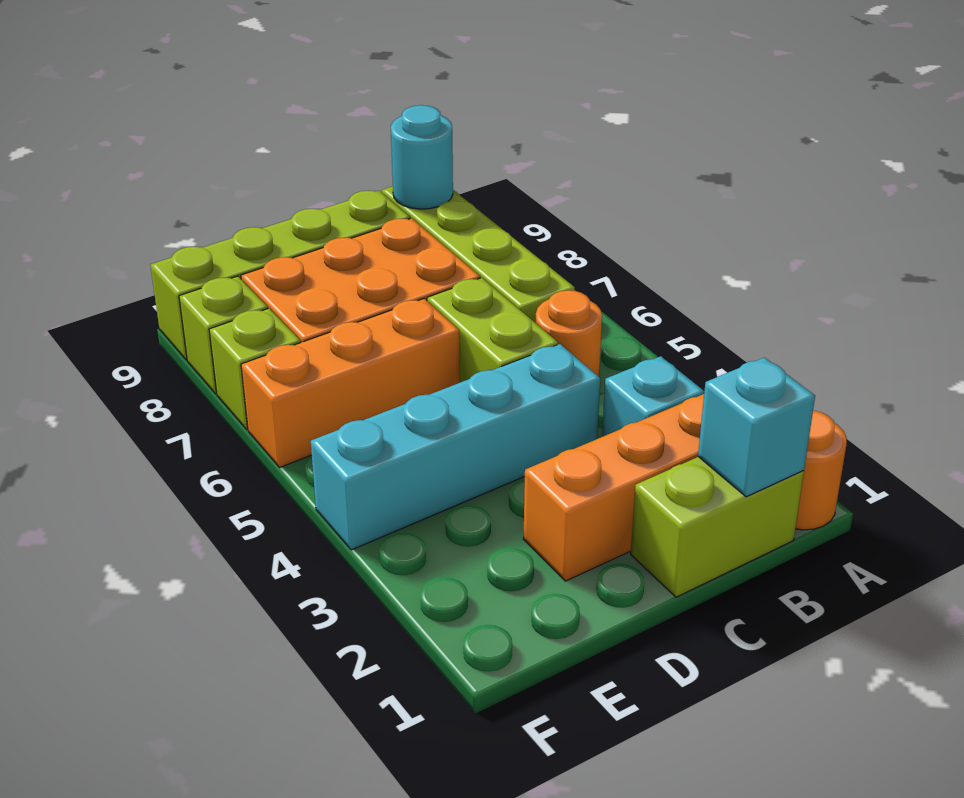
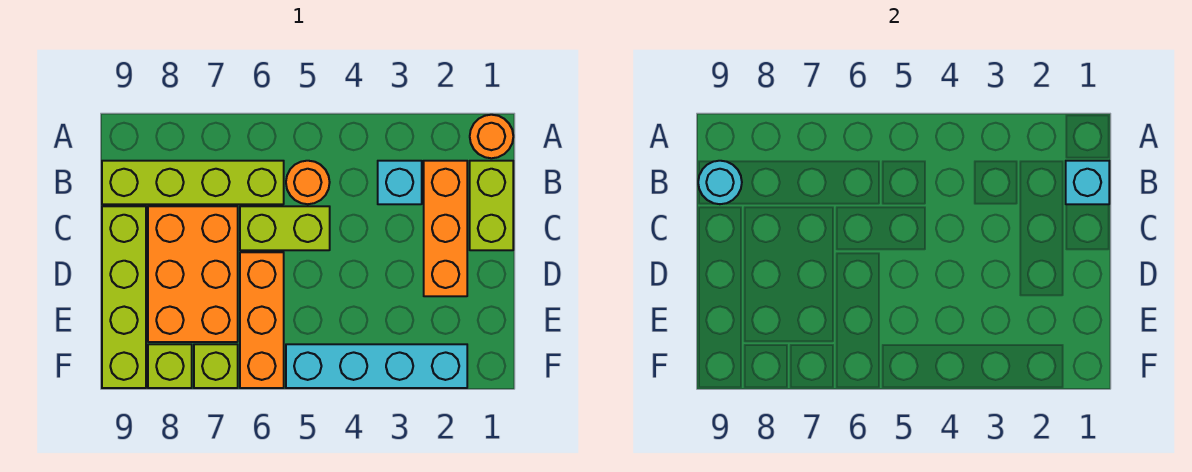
cyan brick C4:F4 level 1 -> cyan brick F2:F5 level 1

